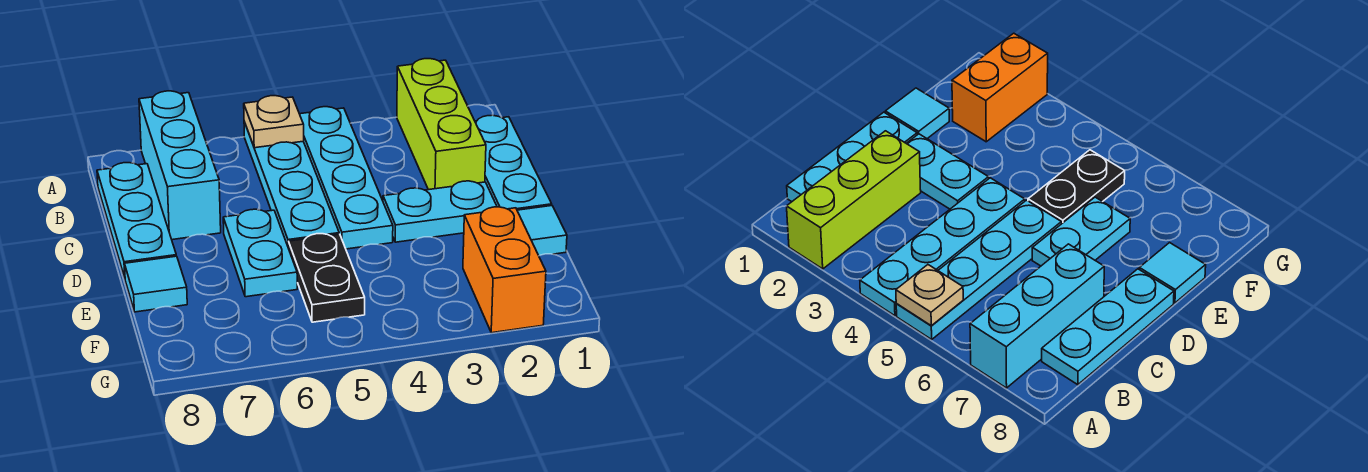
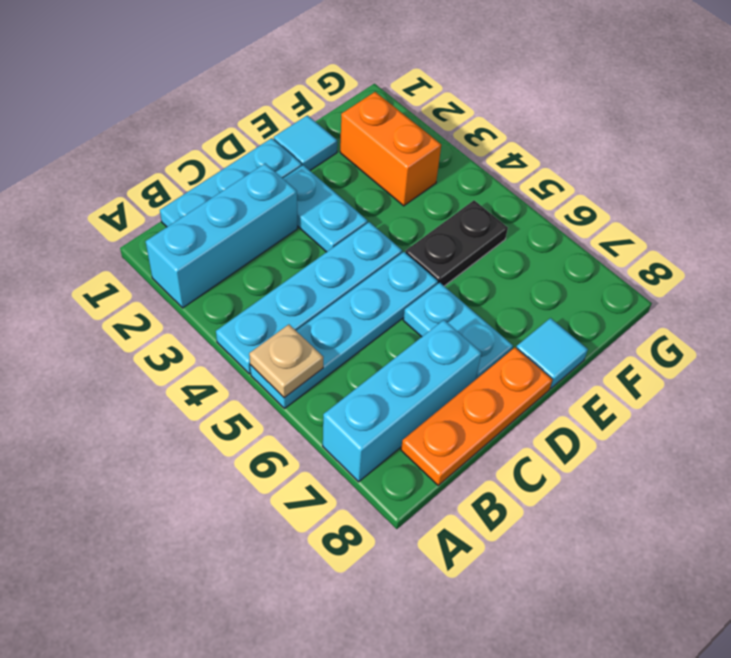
lime brick A2:C2 level 1 -> cyan brick A2:C2 level 1
cyan plate B8:D8 level 1 -> orange plate B8:D8 level 1
cyan plate D6:E6 level 1 -> cyan plate D6:D7 level 1
orange brick F2:G2 level 1 -> orange brick F2:F3 level 1

